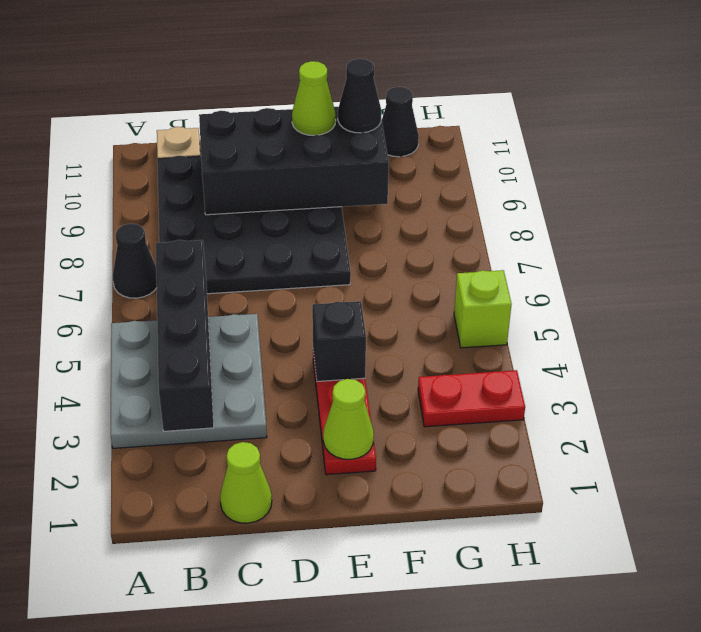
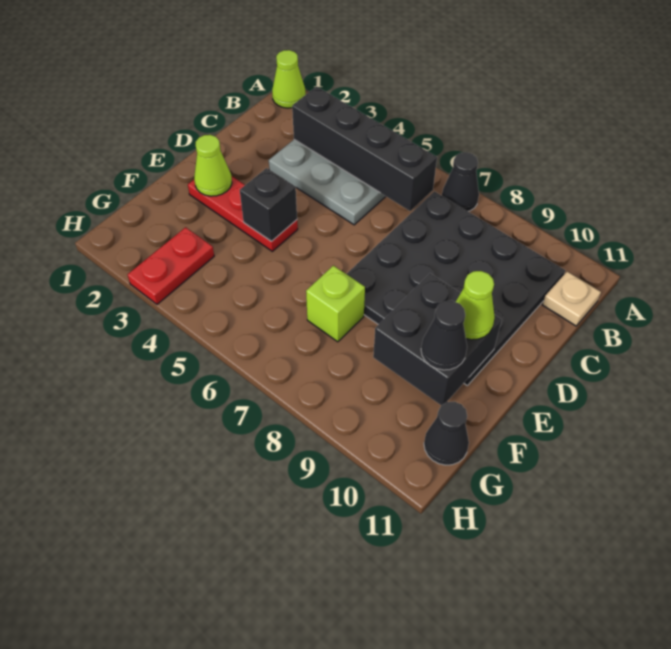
lime cone C1 level 1 -> lime cone A1 level 1
black brick C9:F10 level 2 -> black brick E9:F10 level 2
lime brick H5 level 1 -> lime brick F7 level 1

